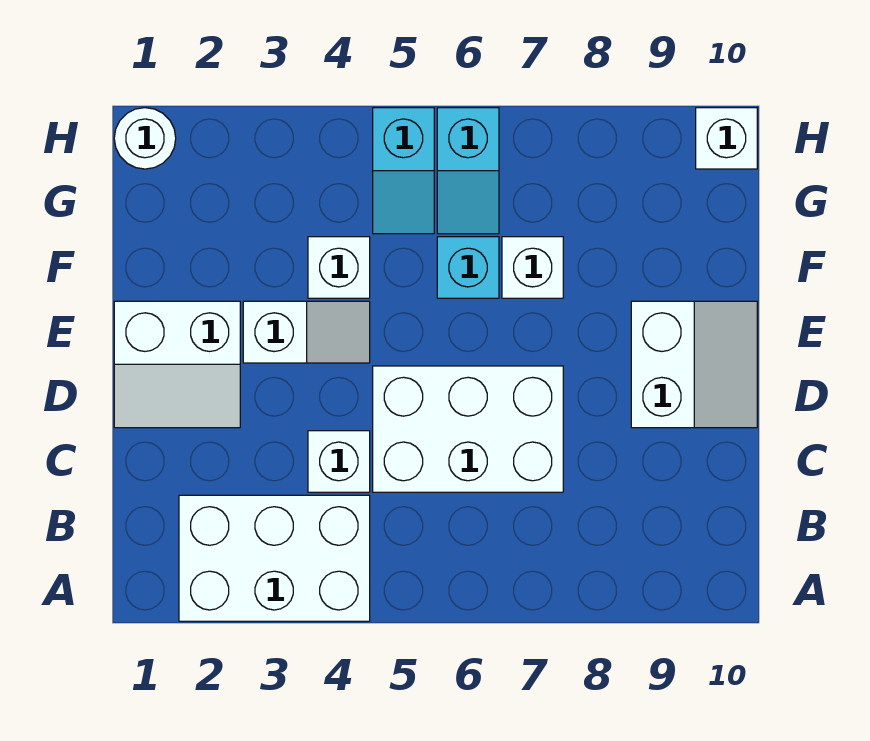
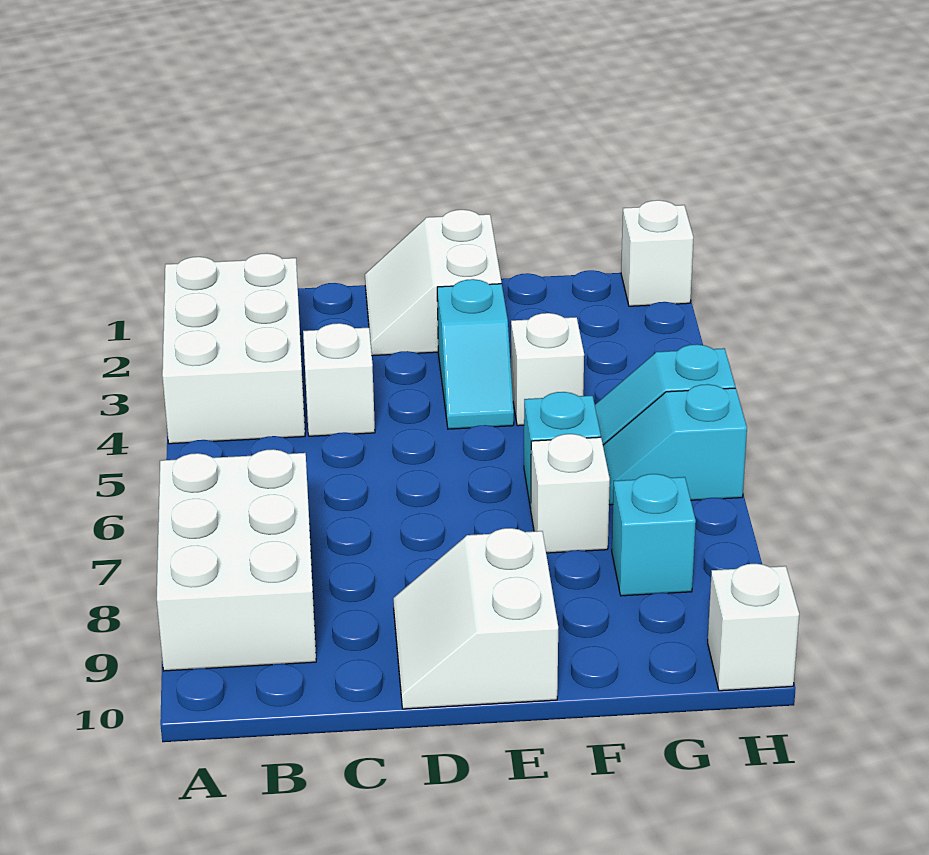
white brick C5:D7 level 1 -> white brick A7:B9 level 1
white slope D9:E10 level 1 top 9 -> white slope D9:E10 level 1 top E
white slope E3:E4 level 1 top 3 -> cyan slope E3:E4 level 1 top 3
none -> cyan brick G8 level 1
white round brick H1 level 1 -> white brick H1 level 1

